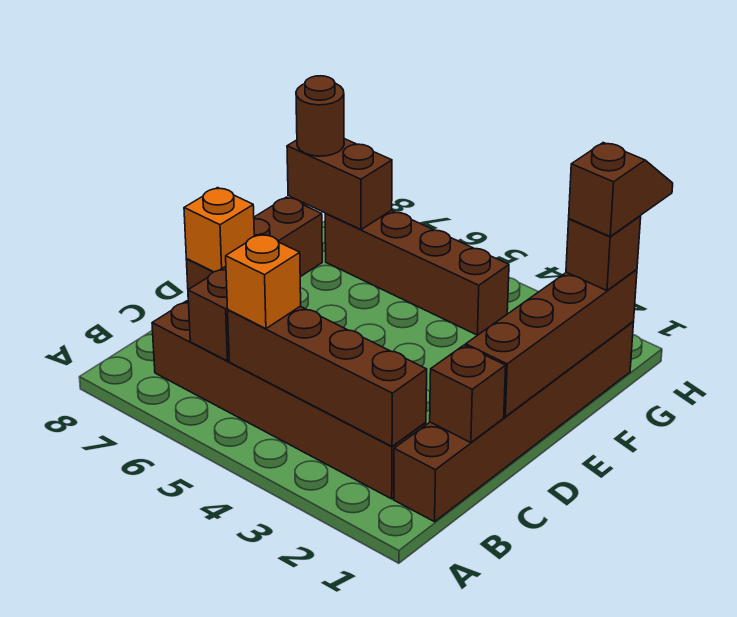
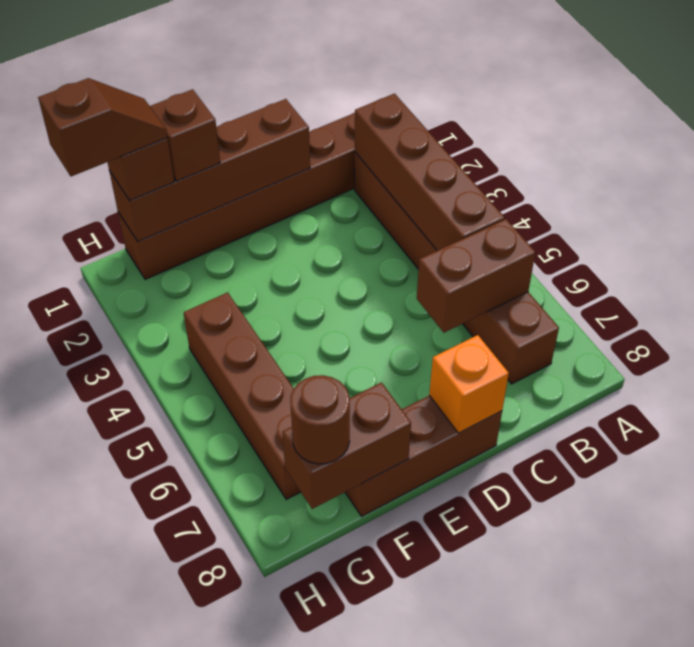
orange brick B5 level 3 -> none
brown brick C1 level 2 -> brown brick F1 level 3
brown slope G1:H1 level 4 top G -> brown slope G1:H1 level 4 top H
brown brick G7:G8 level 2 -> brown brick F8:G8 level 2

